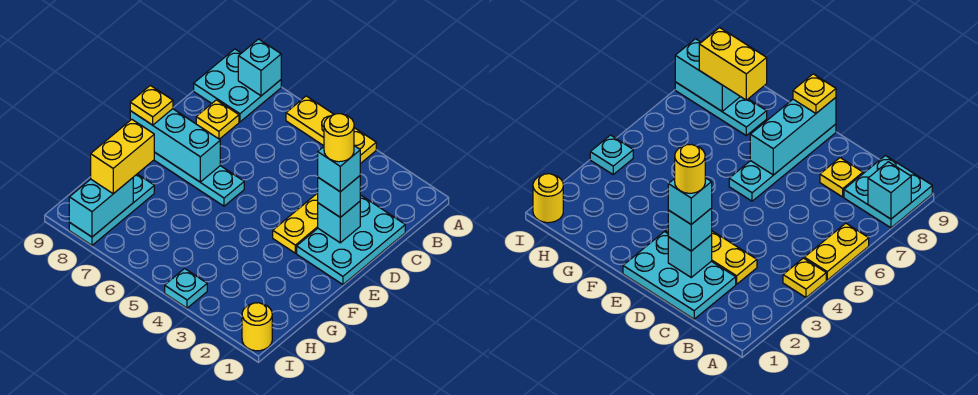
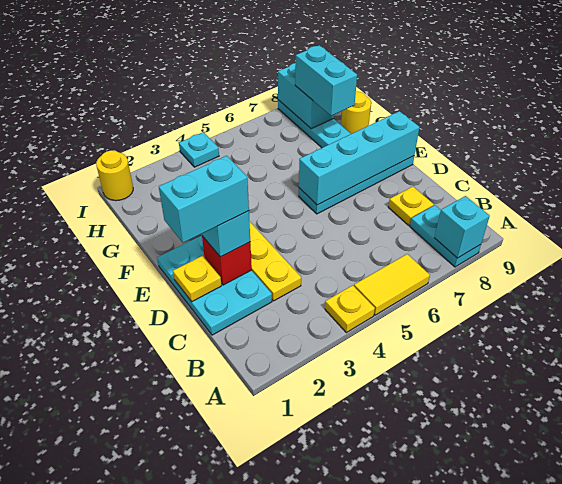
yellow plate A5:A6 level 1 -> yellow tile A5:A6 level 1
cyan plate A8:B9 level 1 -> cyan plate A8:B8 level 1
cyan brick D2 level 2 -> red brick D2 level 2
cyan brick D2 level 4 -> cyan brick D1:D2 level 4
yellow round brick D2 level 5 -> yellow round brick G9 level 1
cyan brick E7:E9 level 2 -> cyan brick E6:E9 level 2
yellow plate E9 level 3 -> yellow plate D1 level 2
yellow brick G8:H8 level 3 -> cyan brick G8:H8 level 3

